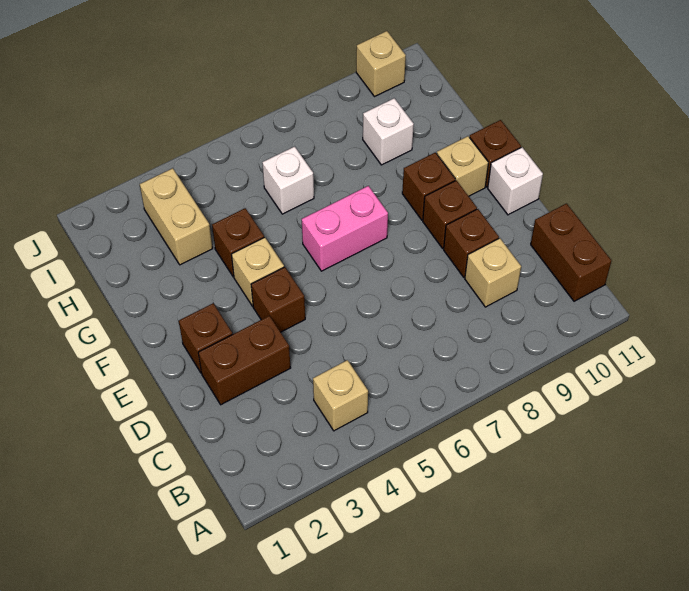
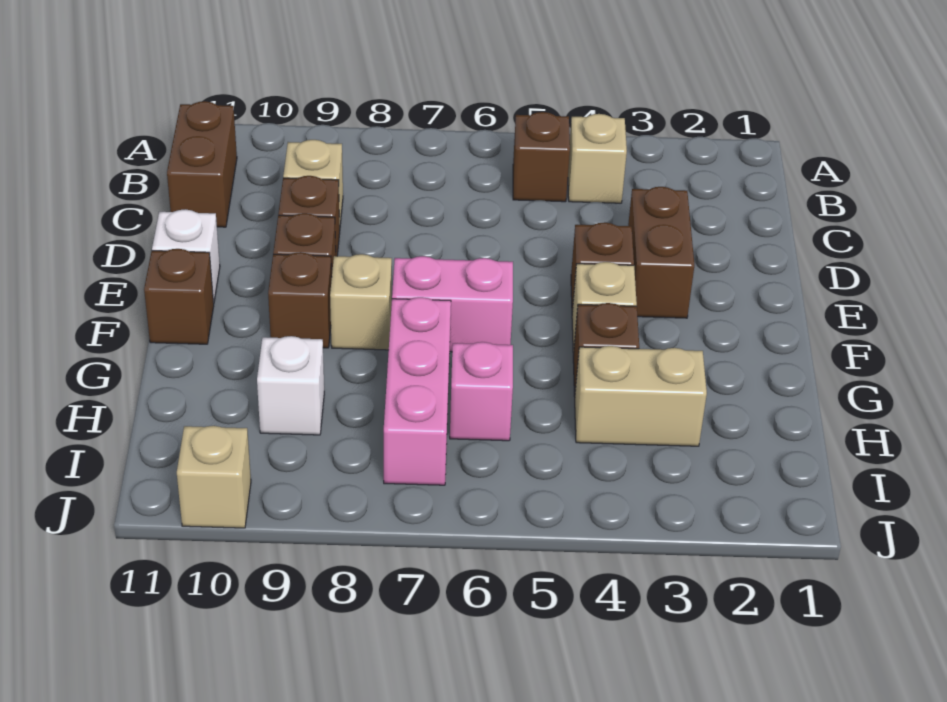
brown brick D2:D3 level 1 -> brown brick D3:E3 level 1
brown brick E2 level 1 -> brown brick B5 level 1
tan brick F10 level 1 -> tan brick F8 level 1
none -> pink brick G7:I7 level 1
tan brick H3:I3 level 1 -> tan brick H3:H4 level 1
white brick H6 level 1 -> pink brick H6 level 1

